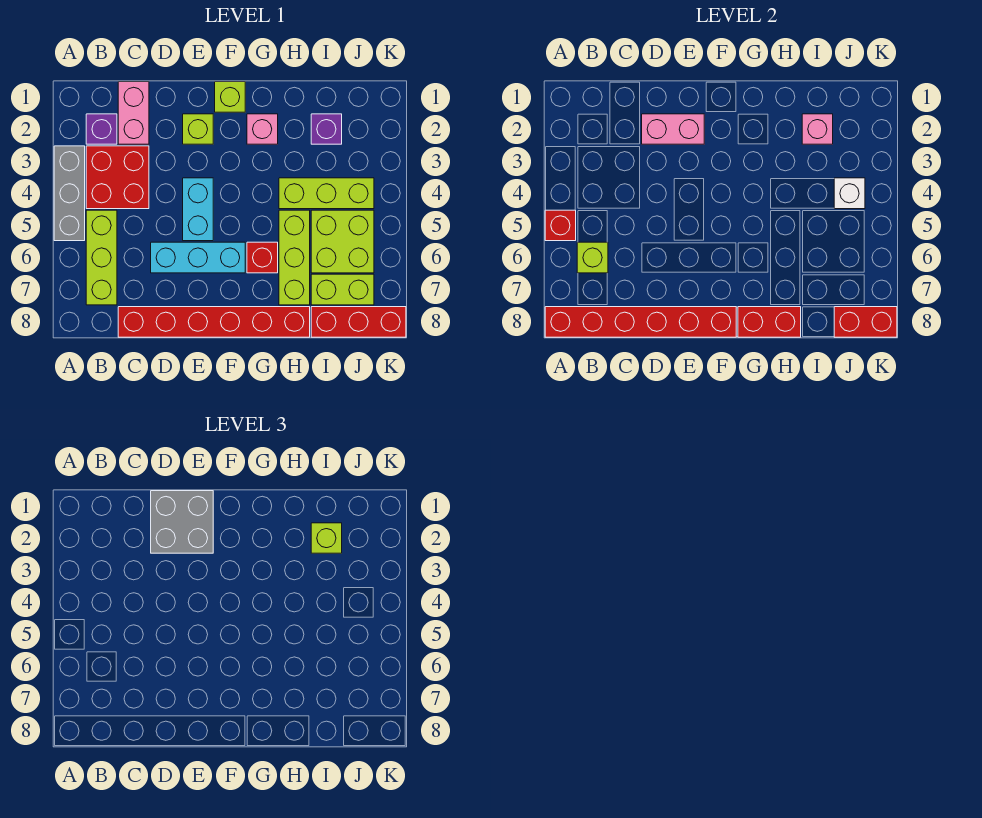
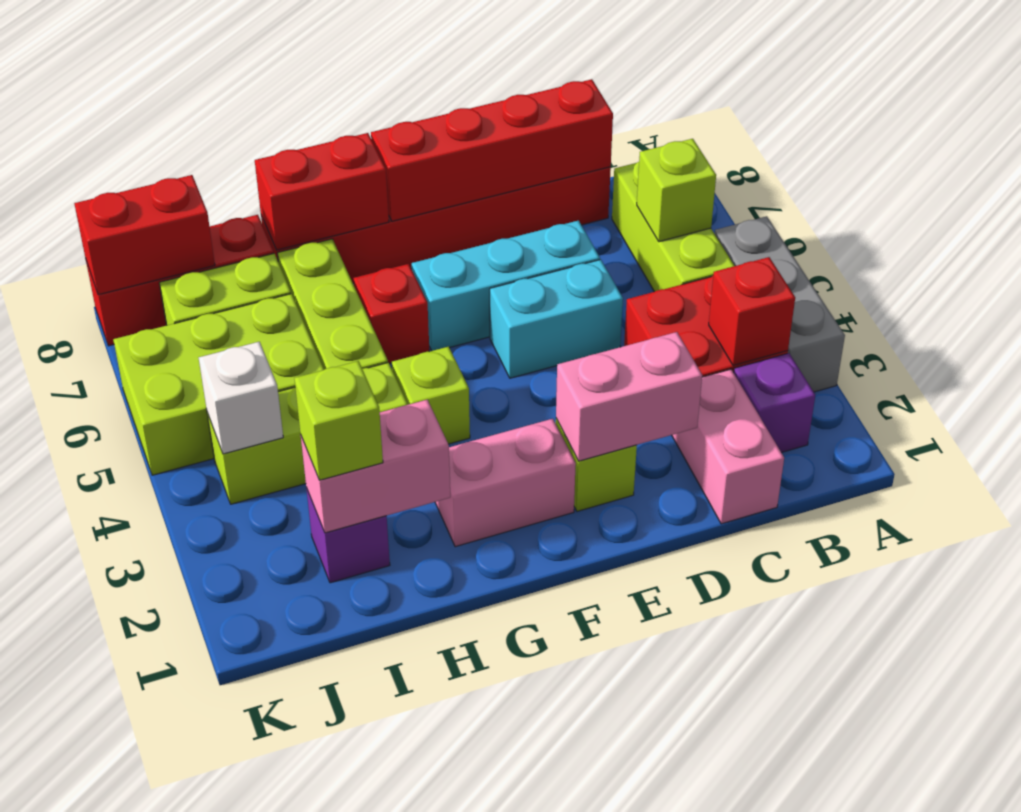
red brick A5 level 2 -> red brick B3 level 2
red brick A8:F8 level 2 -> red brick C8:F8 level 2
grey brick D1:E2 level 3 -> none
cyan brick E4:E5 level 1 -> cyan brick D5:E5 level 1
lime brick F1 level 1 -> lime brick G4 level 1
pink brick G2 level 1 -> pink brick F2:G2 level 1
pink brick I2 level 2 -> pink brick H2:I2 level 2
lime brick I5:J6 level 1 -> lime brick I5:K6 level 1

